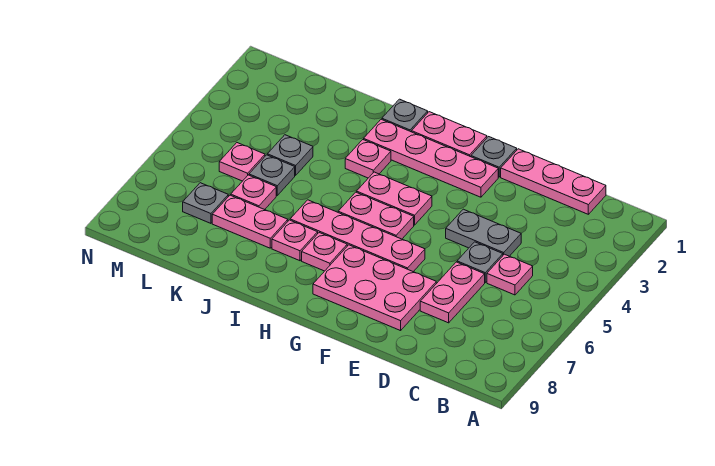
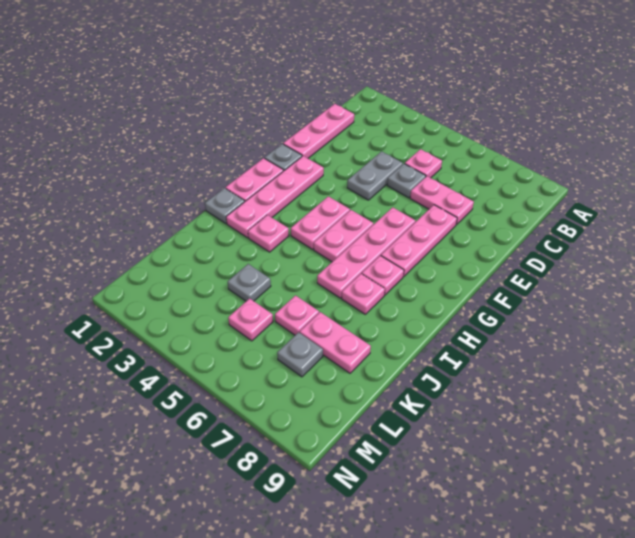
pink plate E7:G8 level 1 -> pink plate E7:G7 level 1
pink plate J7:K7 level 1 -> pink plate K7:K8 level 1
grey plate K5 level 1 -> none

